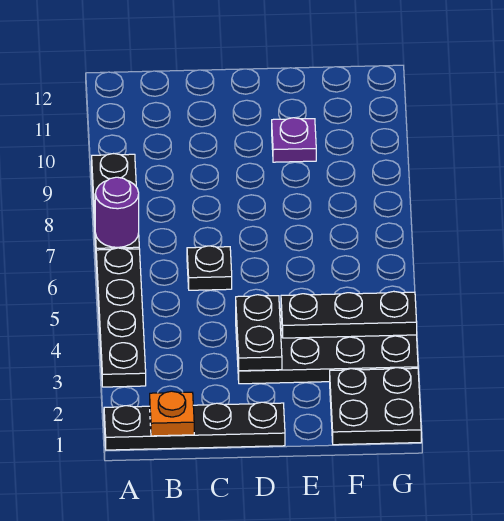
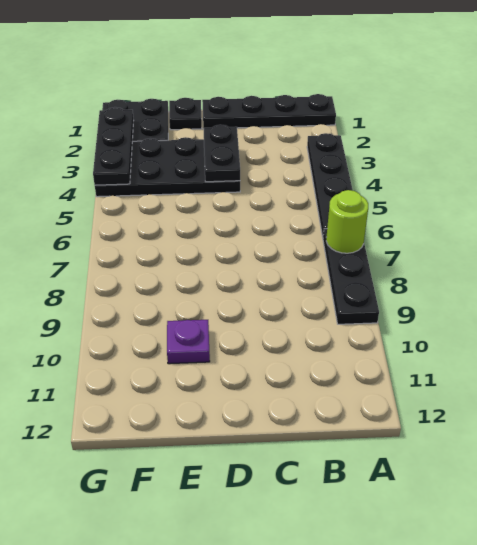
purple round brick A7 level 2 -> lime round brick A7 level 2
orange plate B1 level 2 -> none
black plate C6 level 1 -> black plate E1 level 1
black plate E4:G4 level 2 -> black plate G2:G4 level 2

